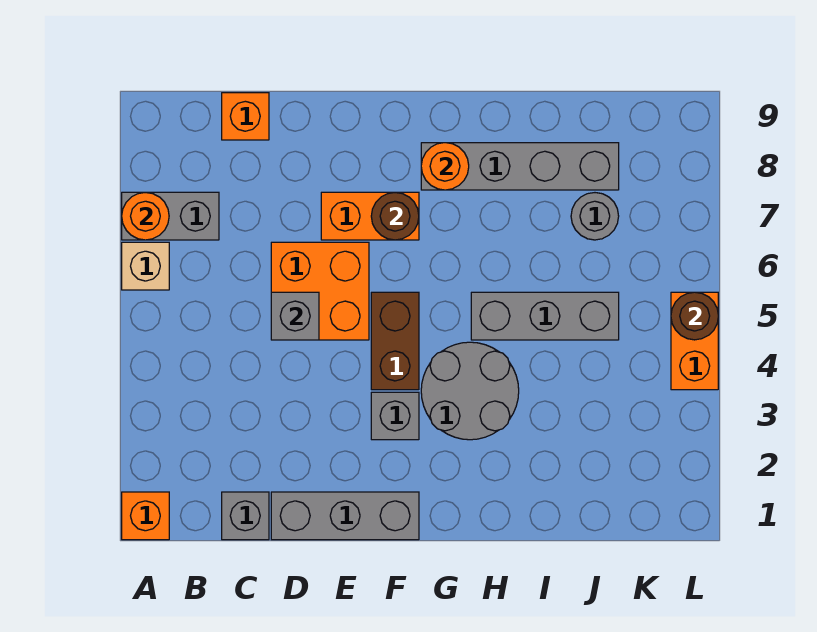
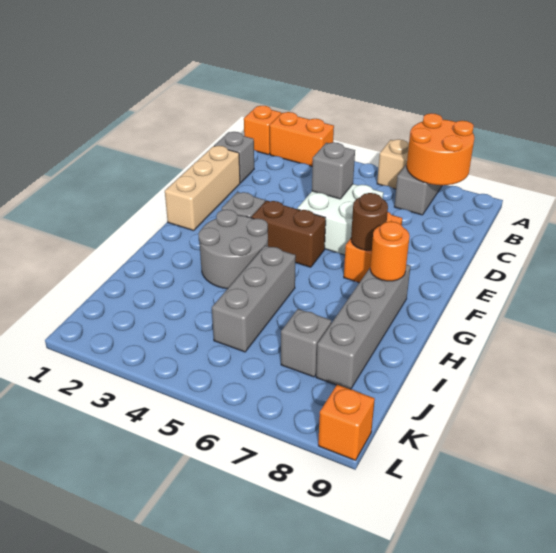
orange round brick A7 level 2 -> orange round brick A7:B8 level 2
orange brick C9 level 1 -> orange brick L9 level 1
grey brick D1:F1 level 1 -> tan brick D1:F1 level 1
orange brick D5:E6 level 1 -> white brick D5:E6 level 1
grey round brick J7 level 1 -> grey brick J7 level 1
orange brick L4:L5 level 1 -> orange brick A2:A3 level 1
brown round brick L5 level 2 -> none

